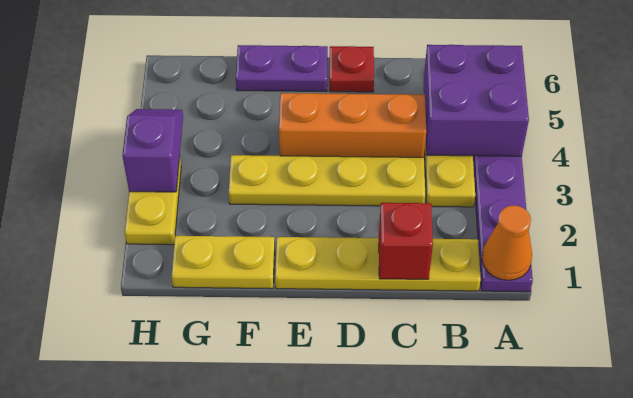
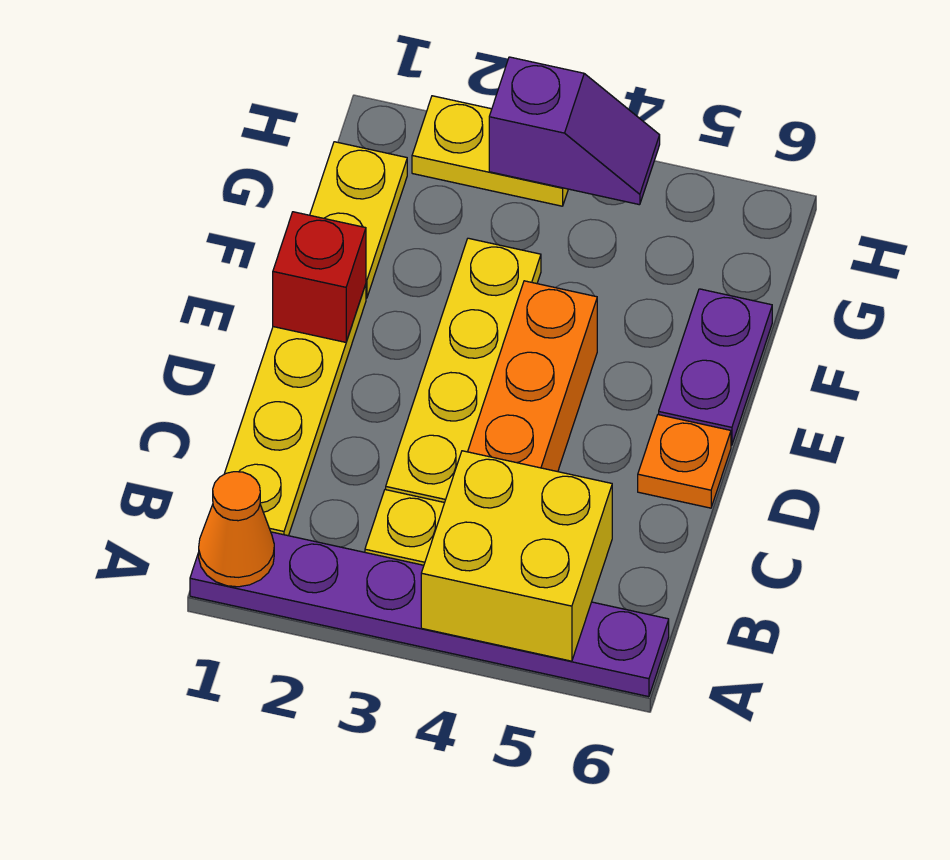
purple brick A4:B5 level 2 -> yellow brick A4:B5 level 2
red brick C1 level 2 -> red brick E1 level 2
red plate D6 level 1 -> orange plate D6 level 1

